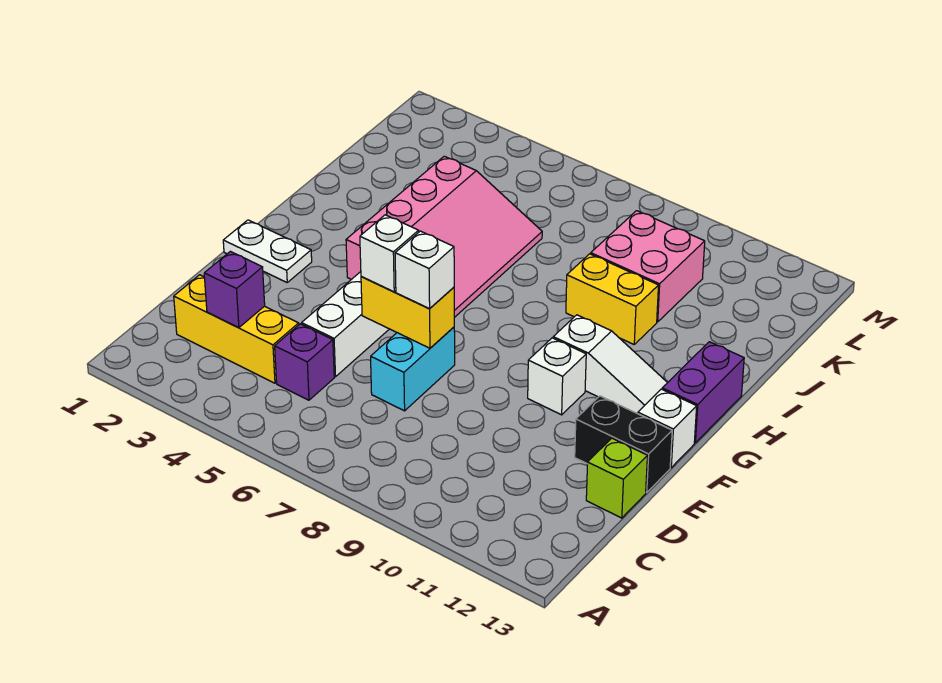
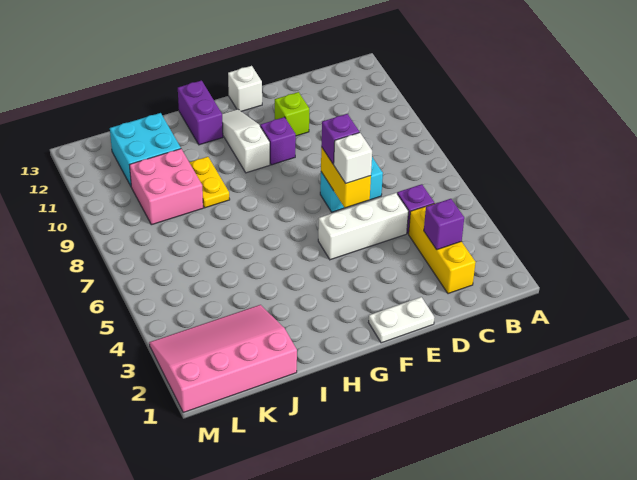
lime brick D13 level 1 -> lime brick E11 level 1
white brick E7 level 3 -> purple brick E7 level 3
black brick E12:E13 level 1 -> none
white plate F1:F2 level 1 -> white plate E1:F1 level 1
white brick F10 level 1 -> purple brick F10 level 1
pink slope G4:J6 level 1 top 4 -> pink slope J1:M3 level 1 top 1
purple brick G13:H13 level 1 -> purple brick H12:H13 level 1
yellow brick I9:I10 level 1 -> yellow plate I9:I10 level 1
none -> cyan brick J11:K12 level 1

